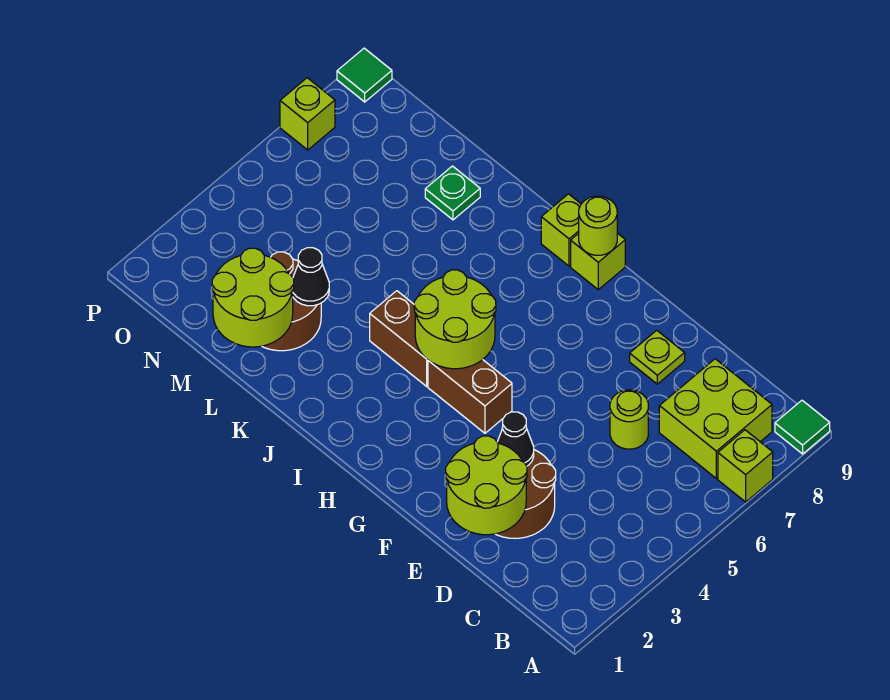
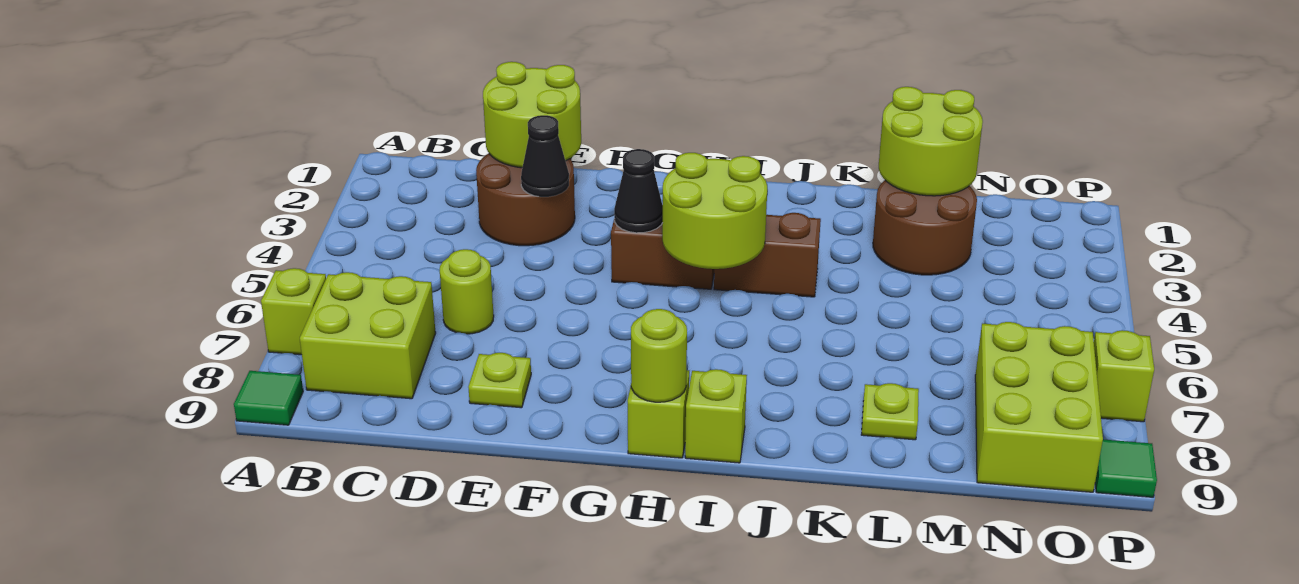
black cone L3 level 2 -> black cone G4 level 2
green plate L8 level 1 -> lime plate L8 level 1
none -> lime brick N7:O9 level 1

